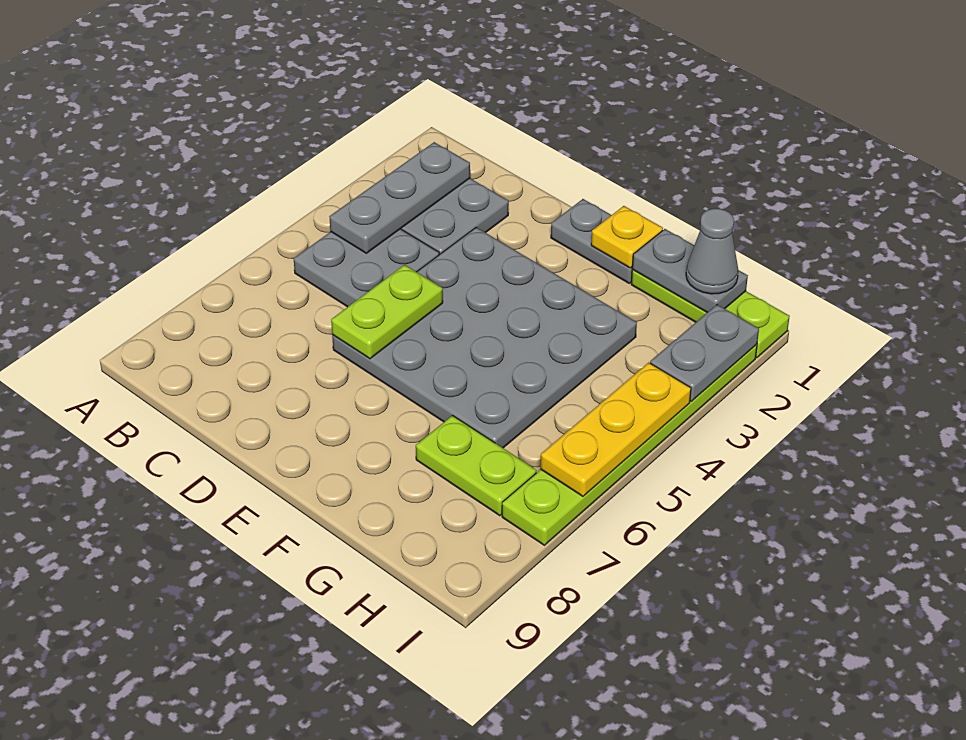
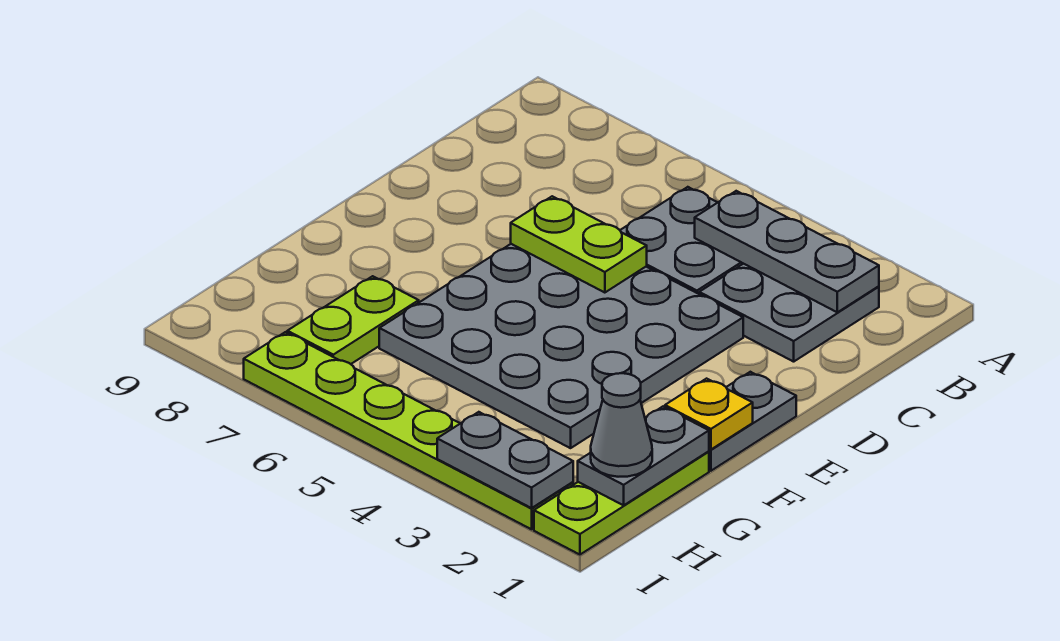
yellow plate I4:I6 level 2 -> none

